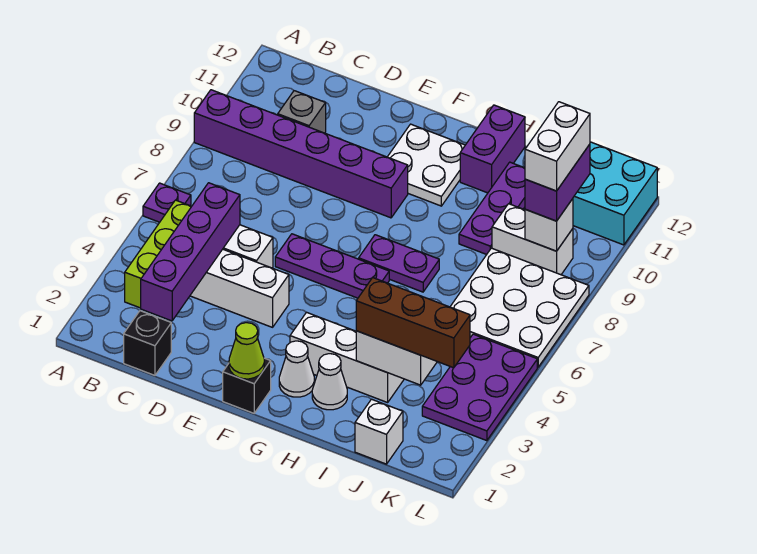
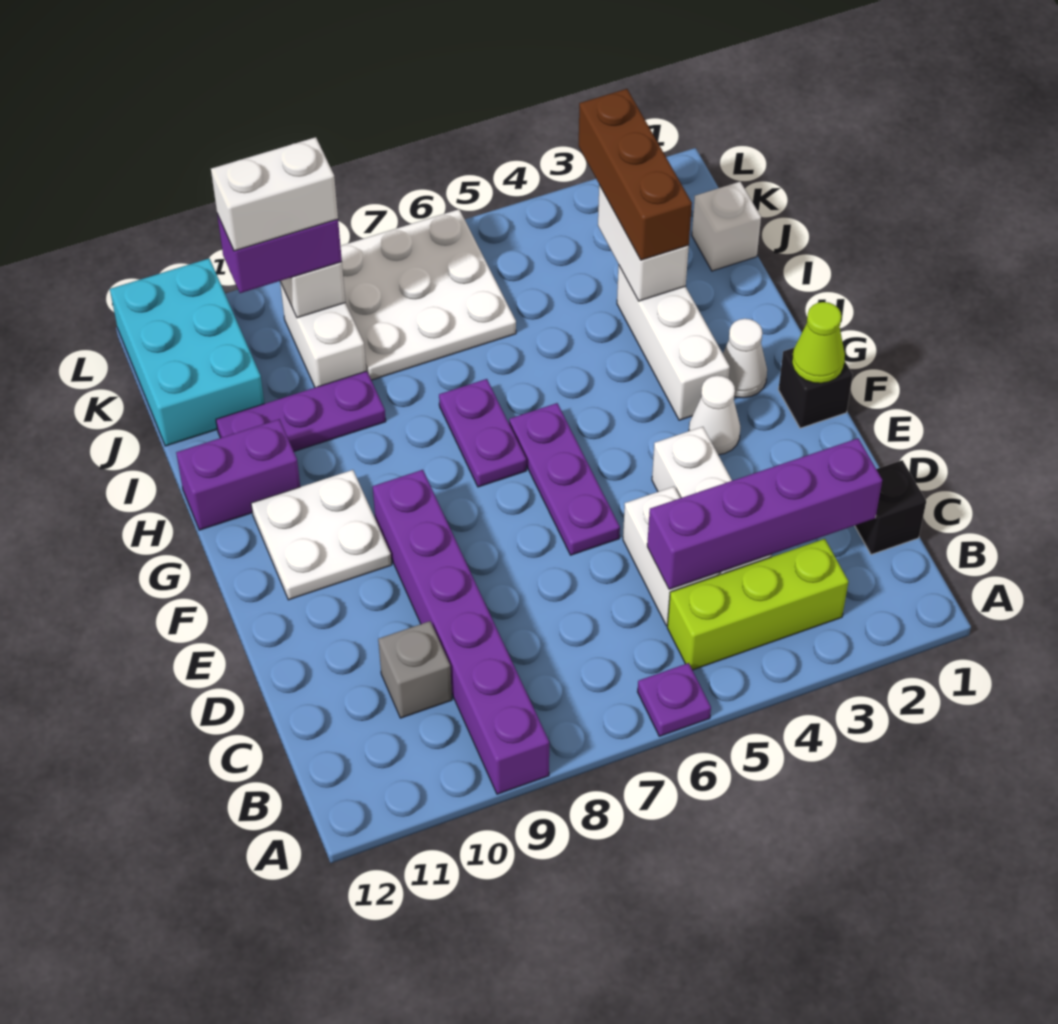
white cone H2 level 1 -> white cone F3 level 1
purple plate K3:L5 level 1 -> none

